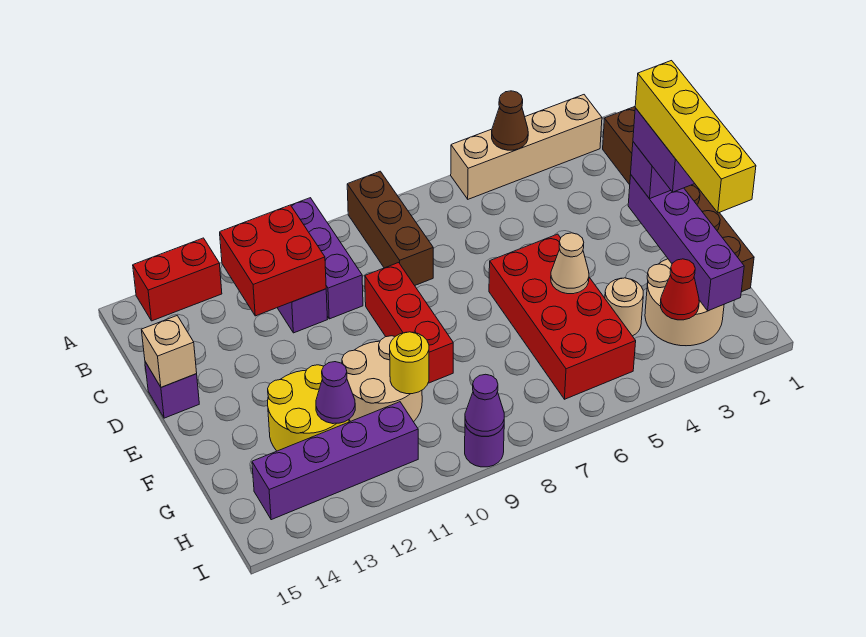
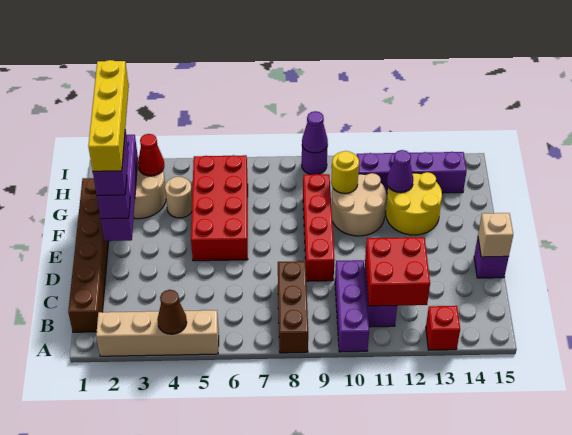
red brick A13:A14 level 1 -> red brick A13 level 1
red brick D9:F9 level 1 -> red brick D9:G9 level 1
tan cone F5 level 2 -> none

